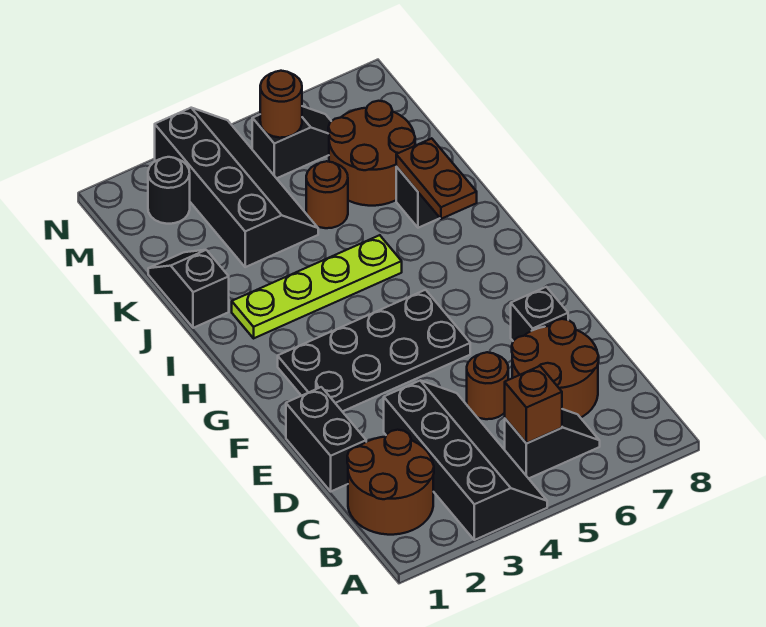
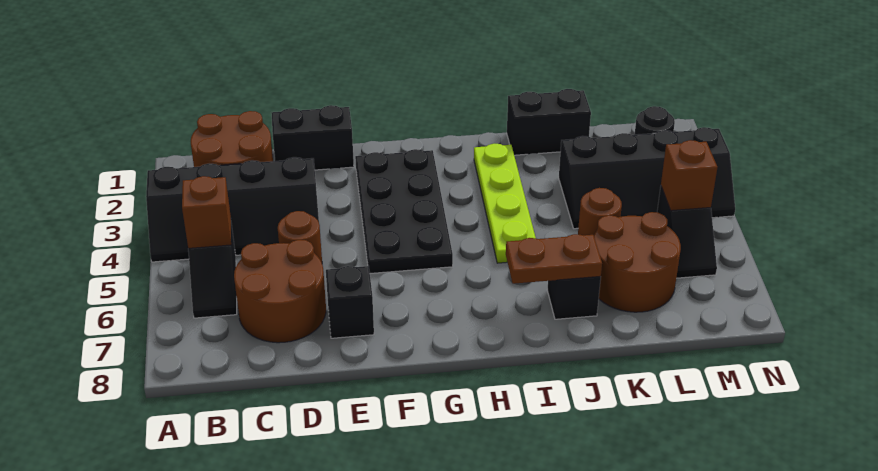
black slope J1:K1 level 1 top J -> black brick J1:K1 level 1
brown round brick M5 level 2 -> brown brick M5 level 2

